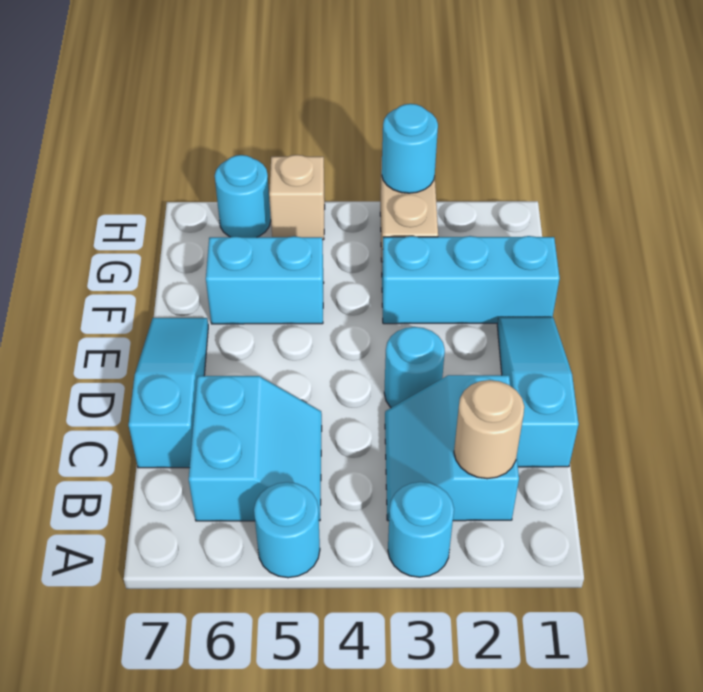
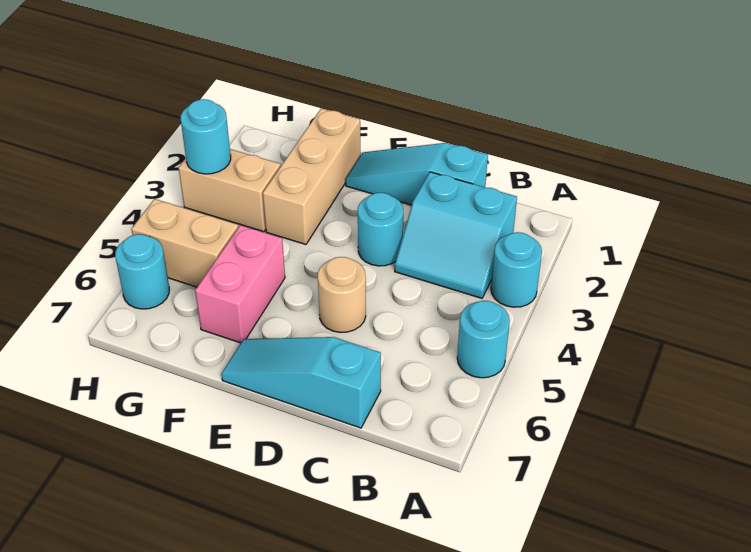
tan round brick B2 level 2 -> tan round brick D5 level 1
cyan slope B5:C6 level 1 top 6 -> none
cyan brick F1:F3 level 1 -> tan brick F1:F3 level 1
cyan brick F5:F6 level 1 -> pink brick F5:F6 level 1
tan brick H5 level 1 -> tan brick G5:H5 level 1

